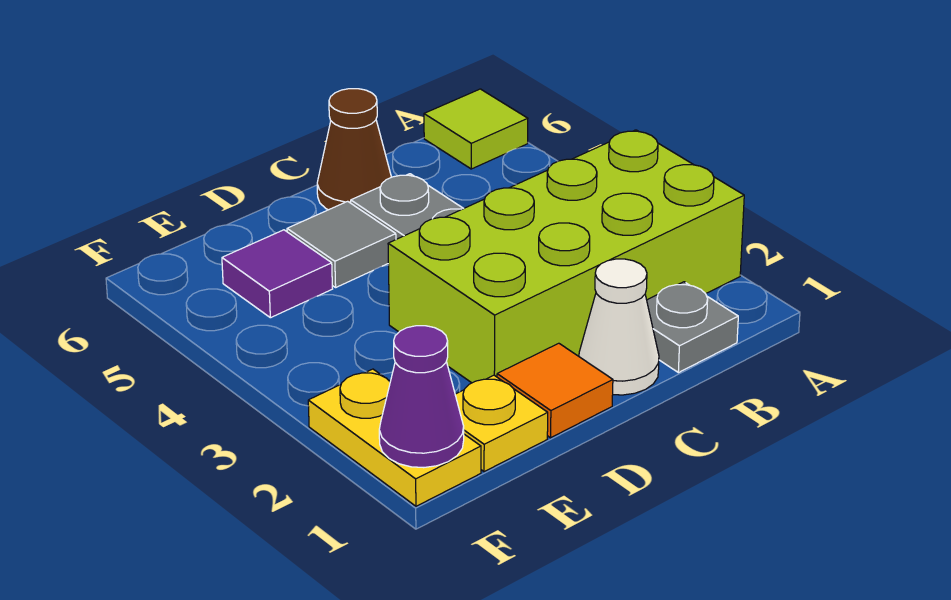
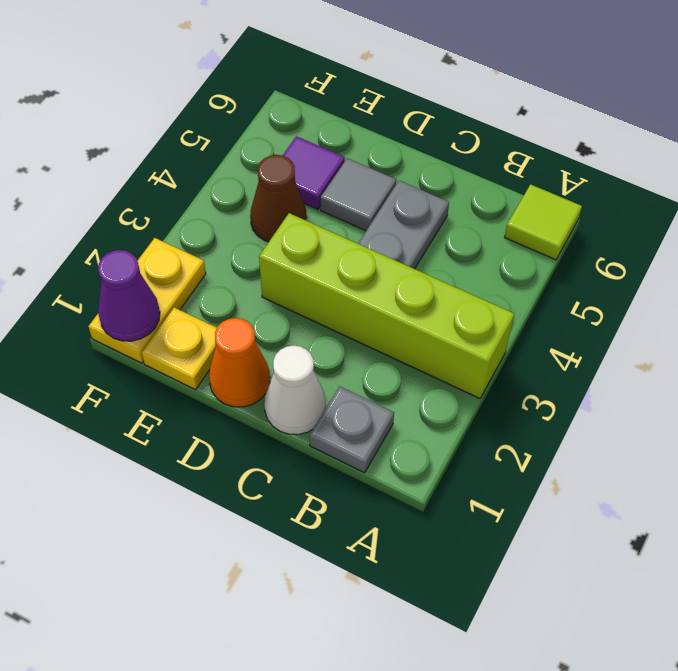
lime brick A2:D3 level 1 -> lime brick A3:D3 level 1
brown cone C6 level 1 -> brown cone E4 level 1
orange tile D1 level 1 -> orange cone D1 level 1

